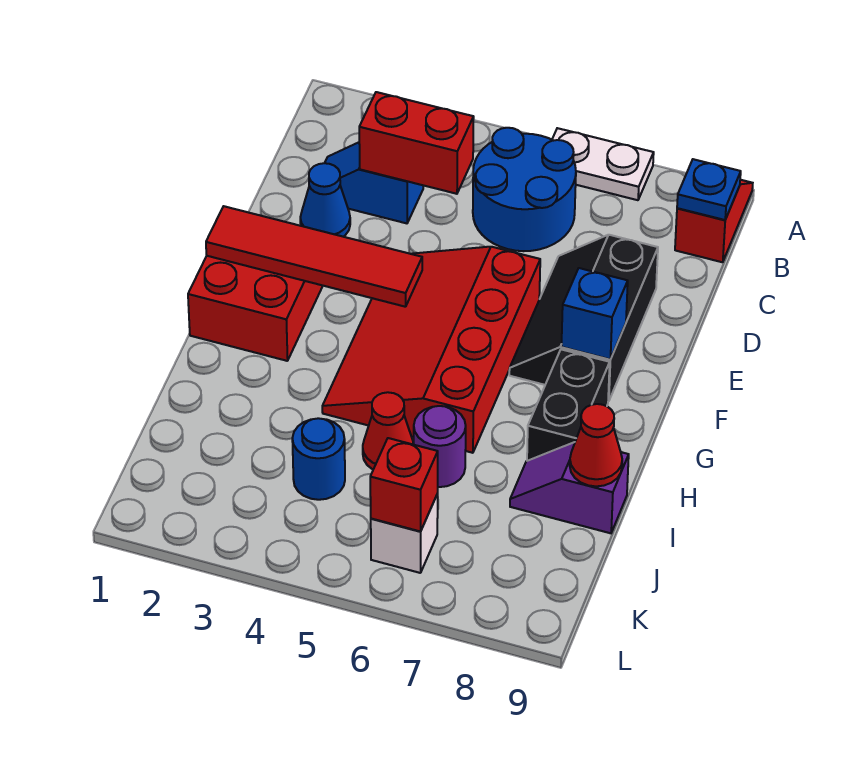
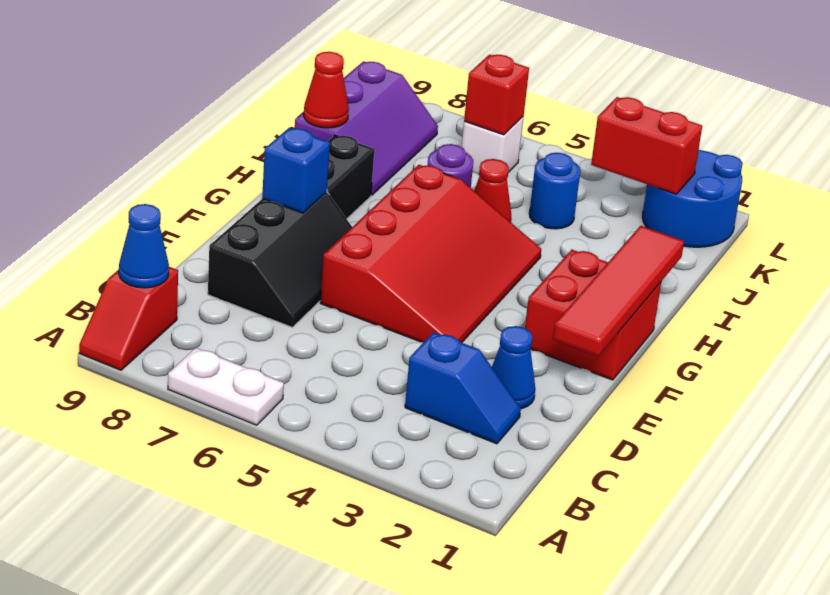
blue round brick B5:C6 level 1 -> blue round brick K1:L2 level 1
blue plate B9 level 2 -> blue cone B9 level 2
red brick C3:C4 level 2 -> red brick K2:K3 level 2
red tile F1:F4 level 2 -> red tile E1:H1 level 2
purple slope I8:I9 level 1 top 9 -> purple slope I8:K9 level 1 top 9

